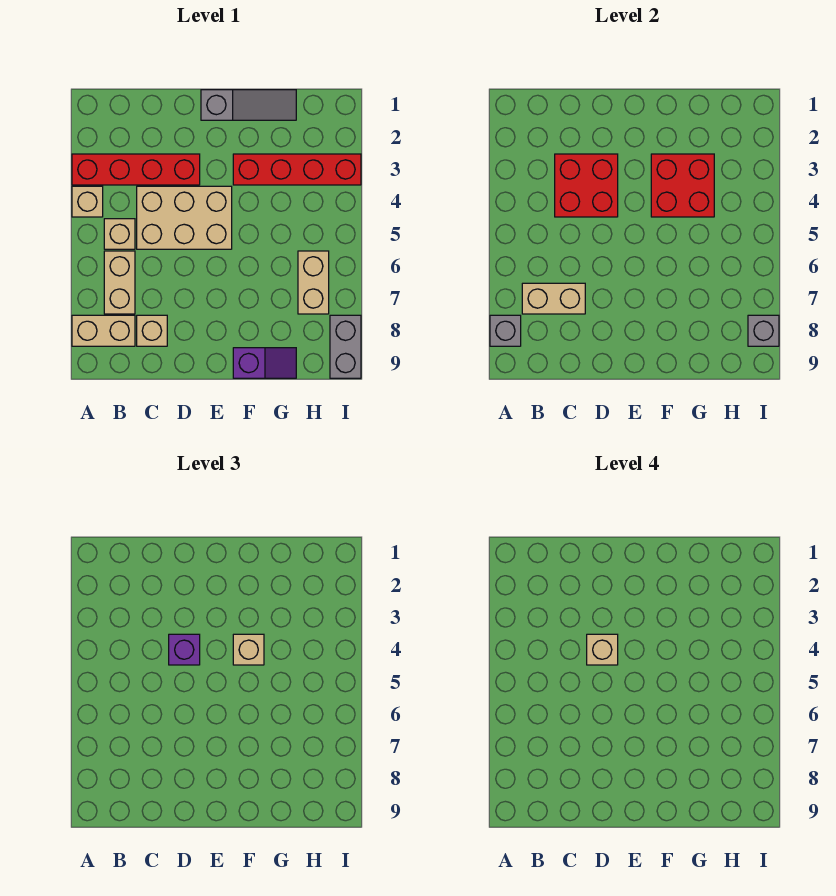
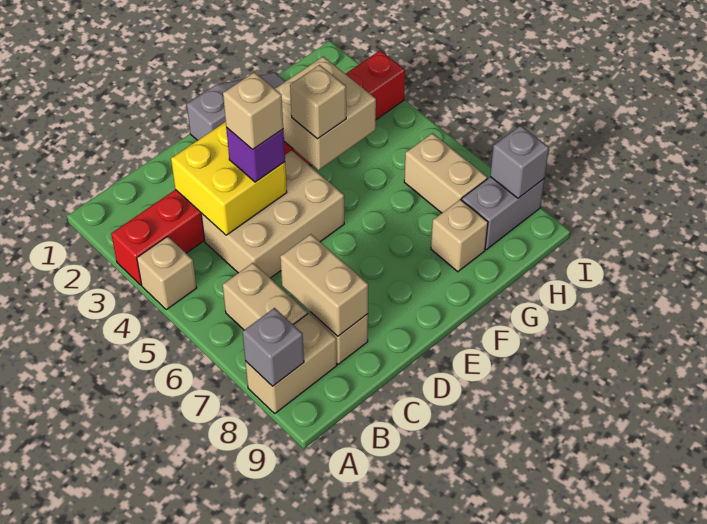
tan brick B5 level 1 -> tan brick G8 level 1
tan brick B7:C7 level 2 -> tan brick C7:C8 level 2
red brick C3:D4 level 2 -> yellow brick C3:D4 level 2
red brick F3:G4 level 2 -> tan brick F3:G4 level 2
purple slope F9:G9 level 1 top F -> none
grey brick I8:I9 level 1 -> grey brick H8:I8 level 1

